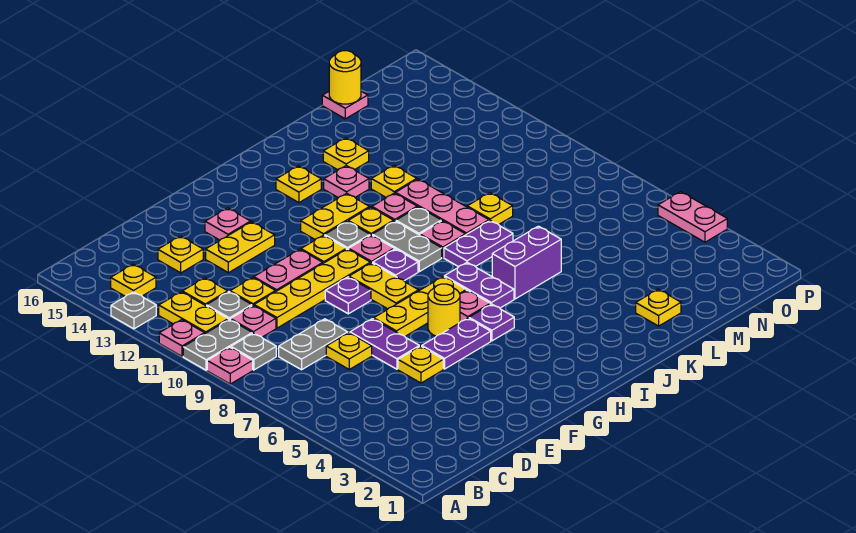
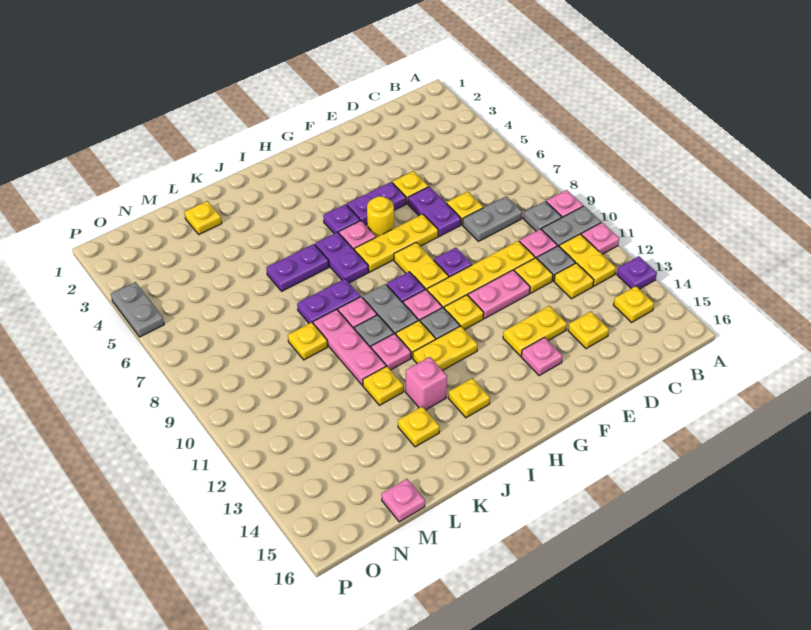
grey plate A13 level 1 -> purple plate A13 level 1
purple brick J6:K6 level 1 -> purple plate J6:K6 level 1
pink plate J13 level 1 -> pink brick J13 level 1
yellow round brick M16 level 2 -> none
pink plate P4:P5 level 1 -> grey plate P4:P5 level 1

